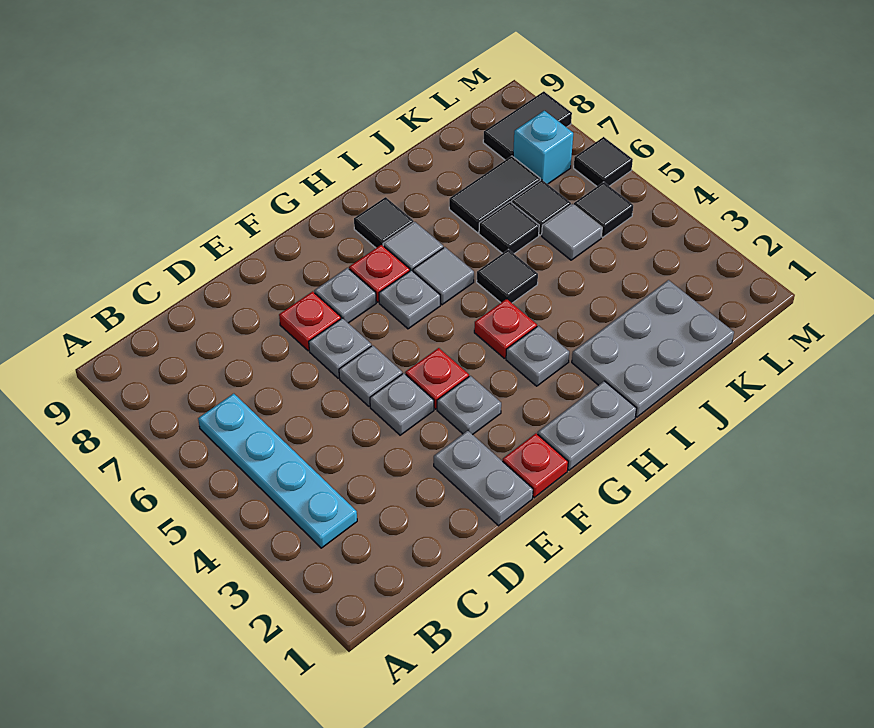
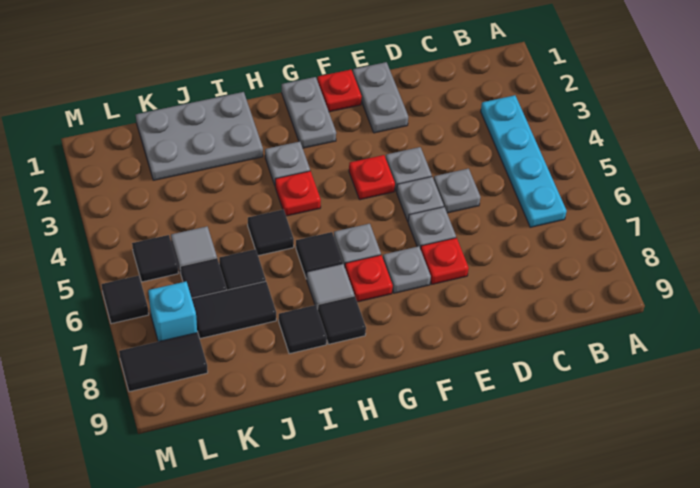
grey plate F3 level 1 -> grey plate D5 level 1
grey plate G1:H1 level 1 -> grey plate G1:G2 level 1
grey tile H6 level 1 -> black tile H6 level 1
none -> black tile I8 level 1

